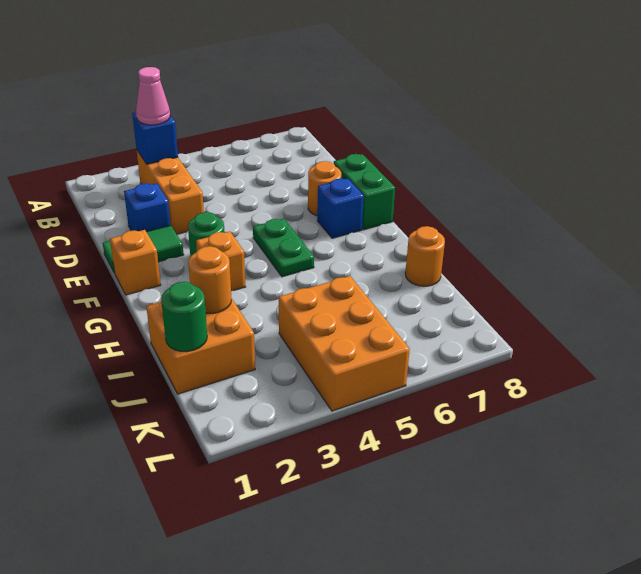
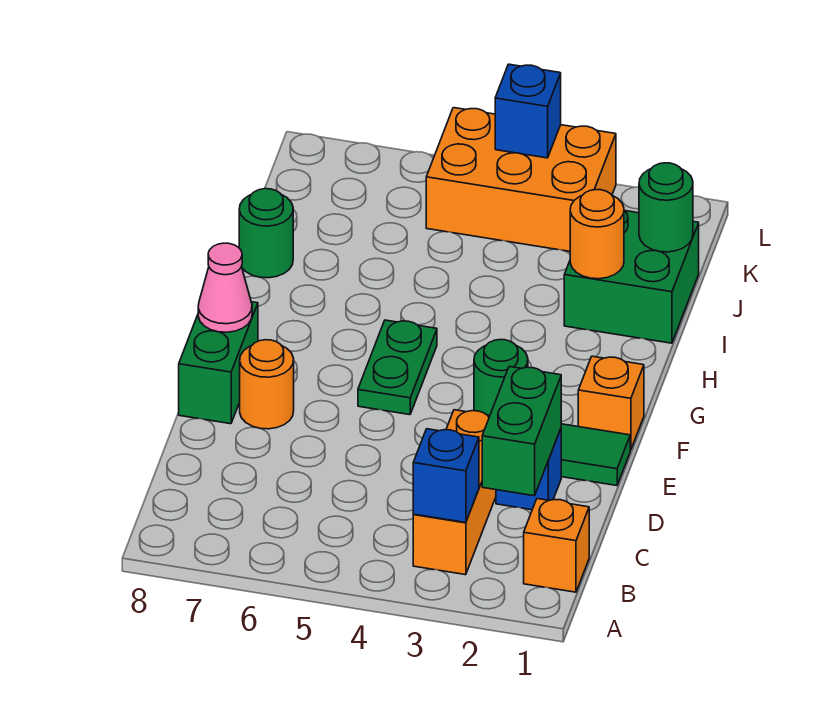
pink cone B3 level 3 -> pink cone F8 level 2
none -> green brick C2:D2 level 2
blue brick F7 level 1 -> blue brick L4 level 2
orange brick G3 level 1 -> orange brick B1 level 1
orange brick I1:J2 level 1 -> green brick I1:J2 level 1
orange round brick I8 level 1 -> green round brick I8 level 1
orange brick J4:L5 level 1 -> orange brick K3:L5 level 1

